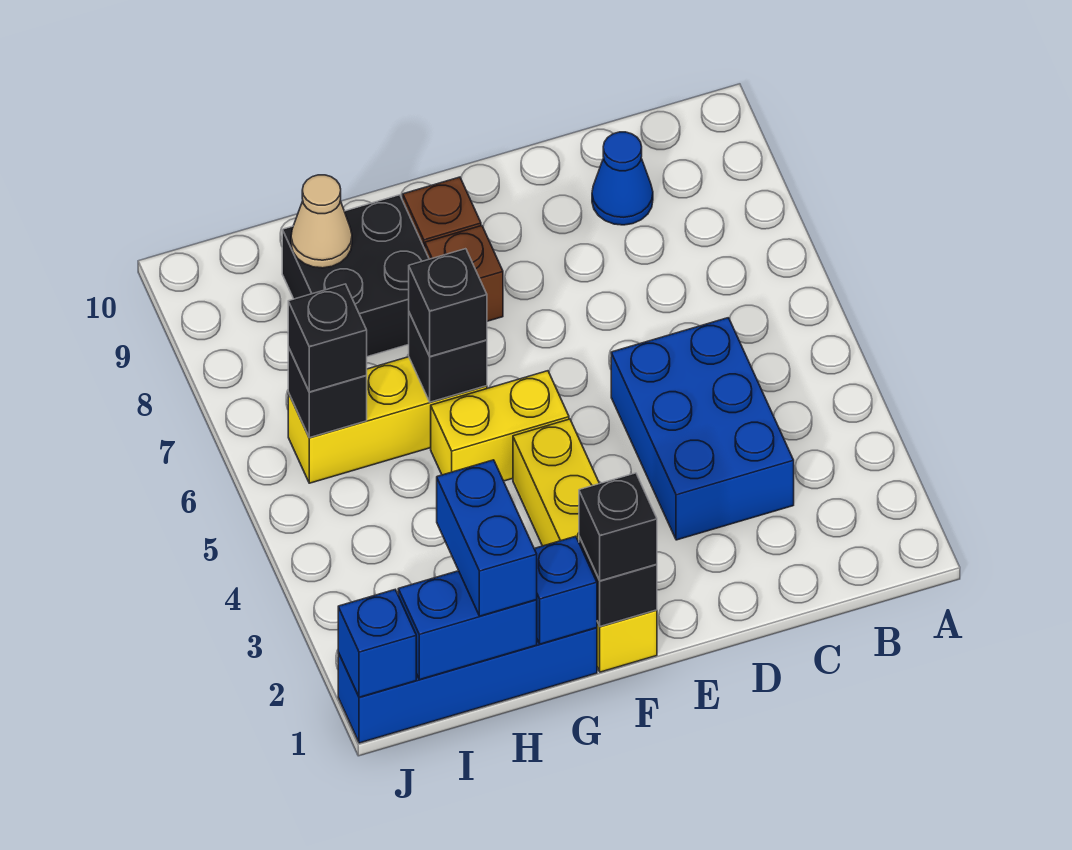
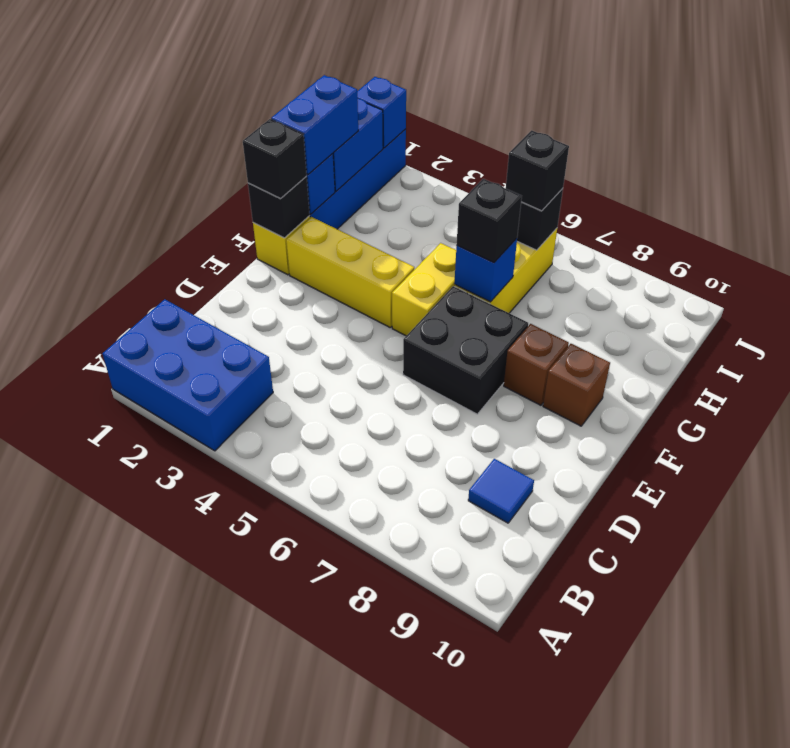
blue brick C3:D5 level 1 -> blue brick A1:B3 level 1
blue cone C9 level 1 -> blue tile C9 level 1
black brick G6 level 2 -> blue brick G6 level 2
black brick G8:H9 level 1 -> black brick E6:F7 level 1
blue brick H1:H2 level 3 -> blue brick G1:H1 level 3
tan cone H9 level 2 -> none

